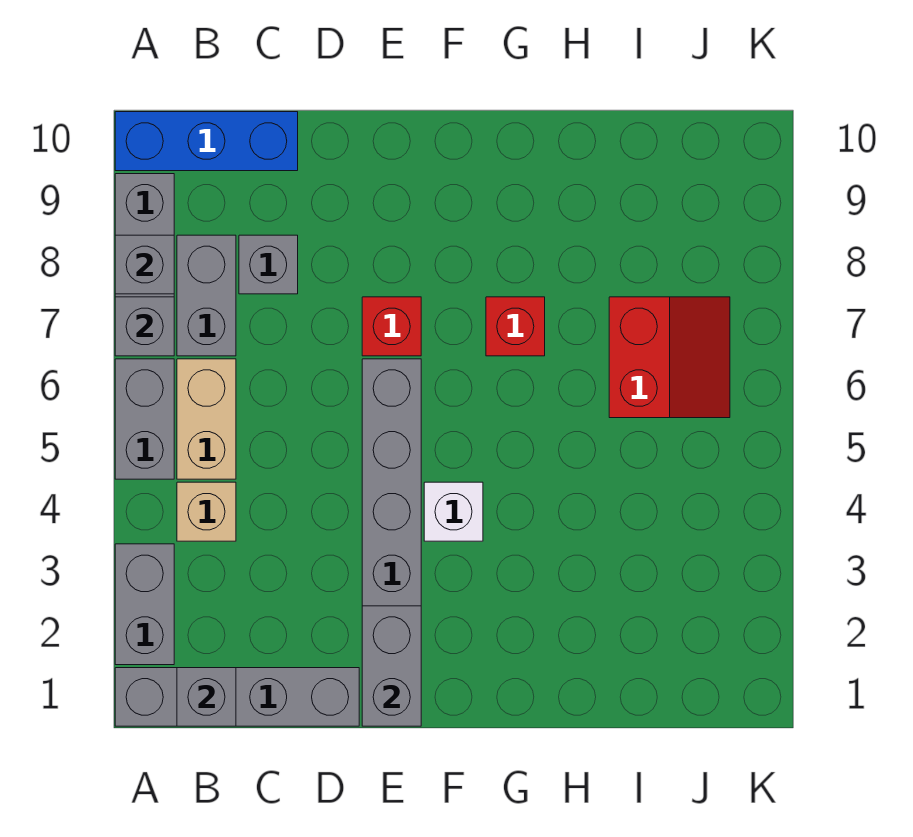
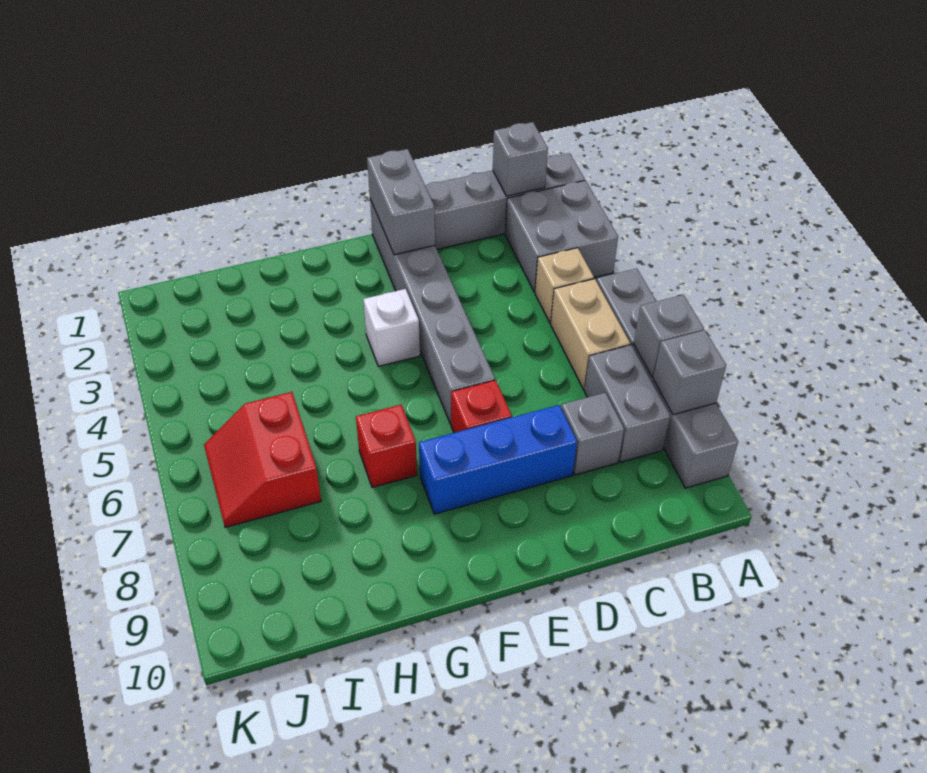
grey brick A2:A3 level 1 -> grey brick A2:B3 level 1
blue brick A10:C10 level 1 -> blue brick D8:F8 level 1

